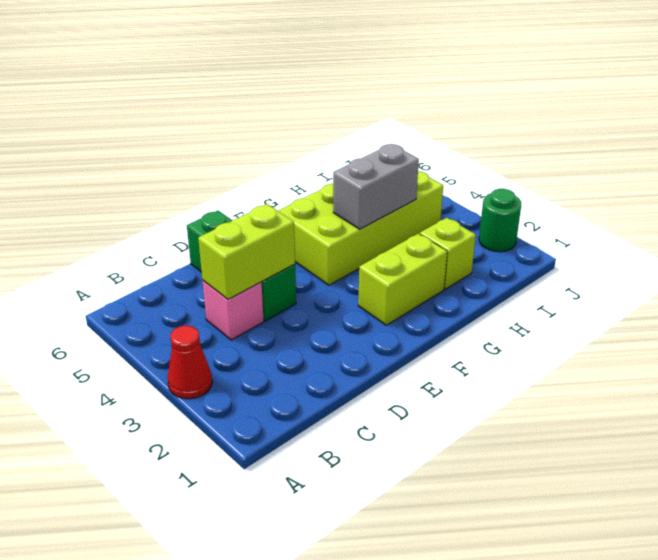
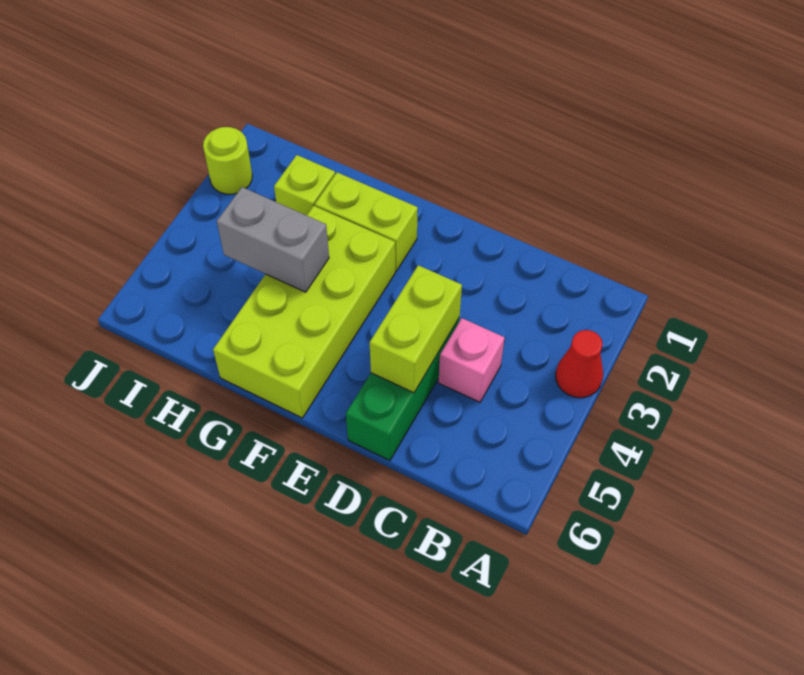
lime brick C4:D4 level 2 -> lime brick D4:D5 level 2
lime brick F4:I5 level 1 -> lime brick F3:G6 level 1
green round brick J2 level 1 -> lime round brick J2 level 1

